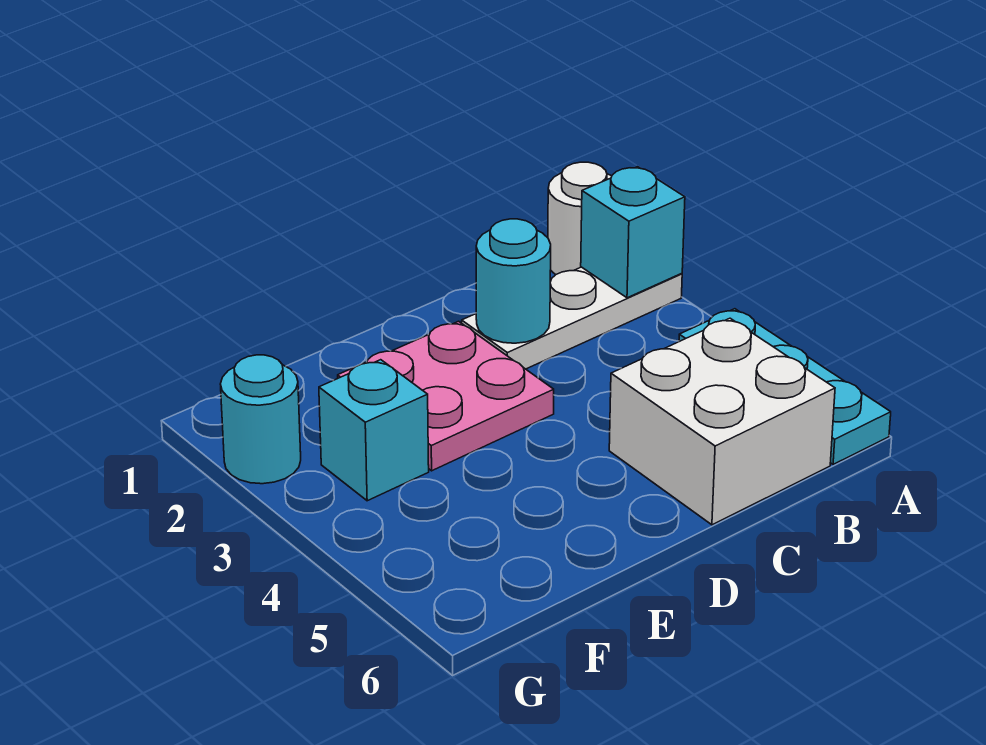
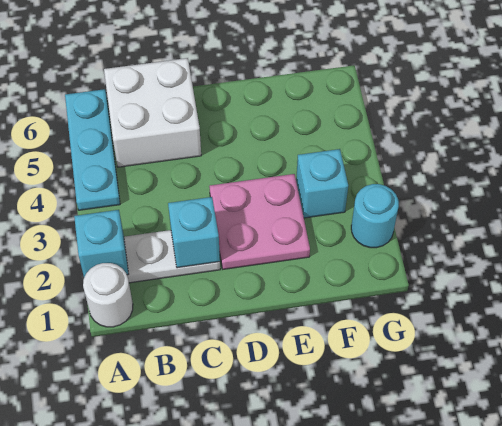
cyan round brick C2 level 2 -> cyan brick C2 level 2

